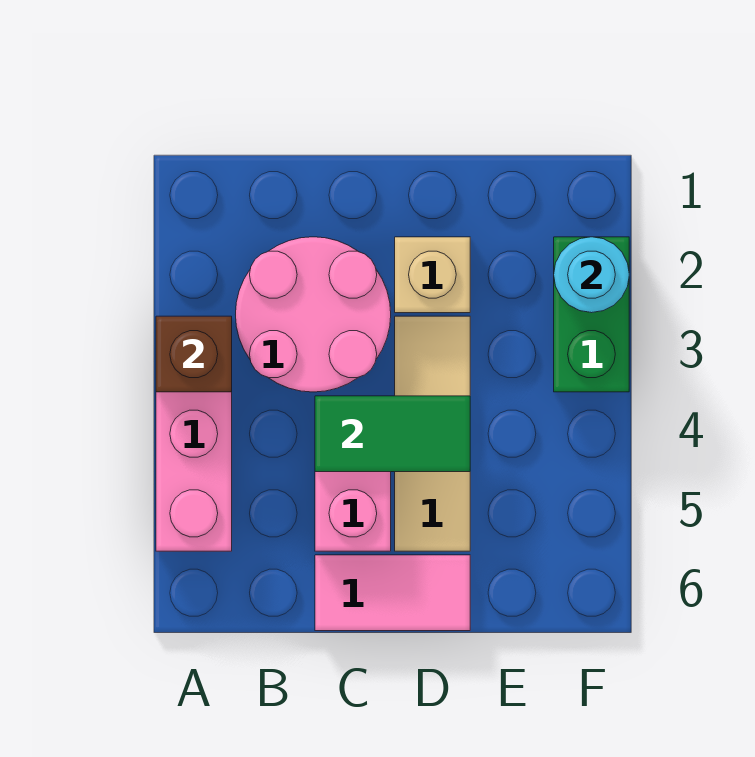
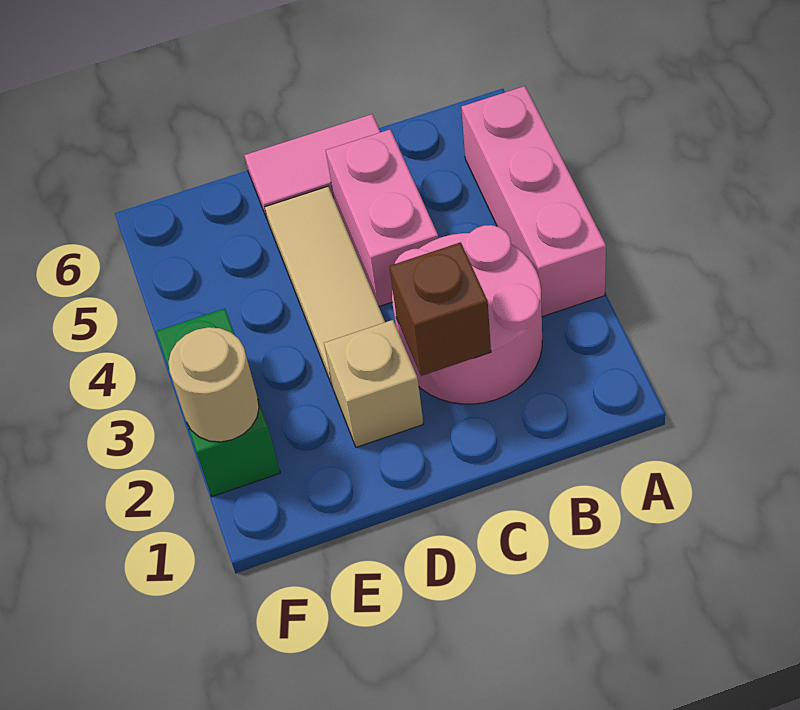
brown brick A3 level 2 -> brown brick C2 level 2
green tile C4:D4 level 2 -> none
cyan round brick F2 level 2 -> tan round brick F2 level 2

